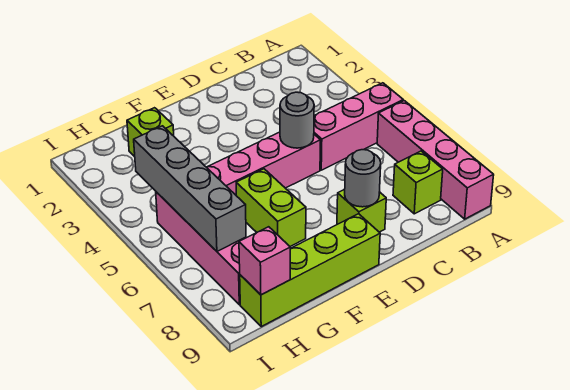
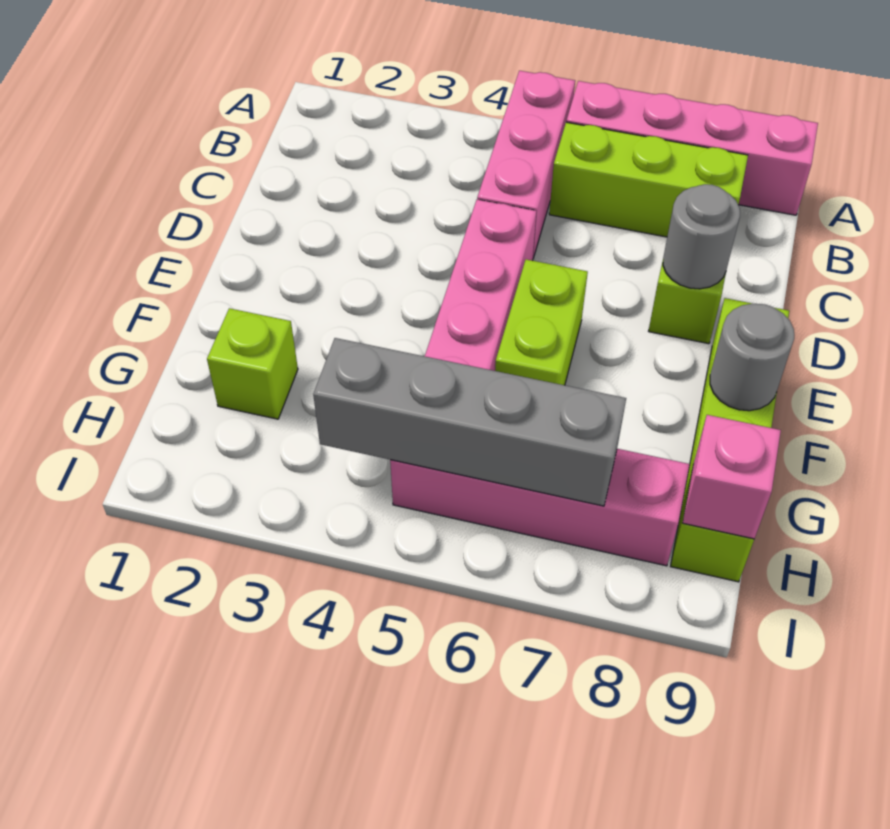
lime brick B8 level 1 -> lime brick B6:B8 level 1
grey round brick D5 level 2 -> grey round brick F9 level 2
lime brick F6:F7 level 1 -> lime brick E6:F6 level 1

